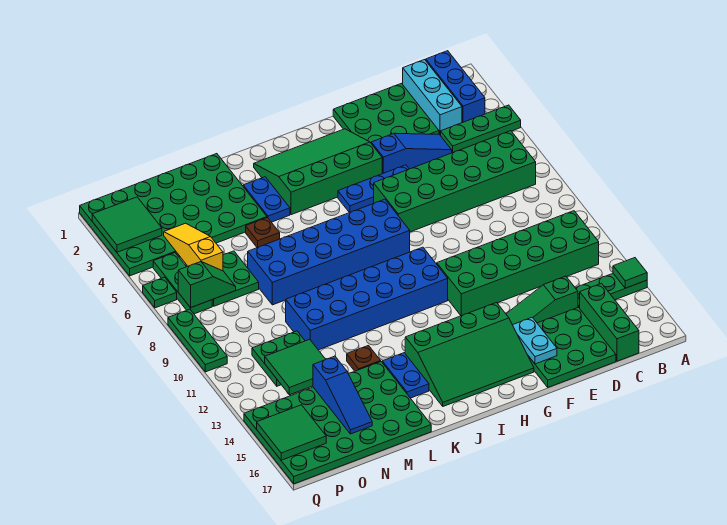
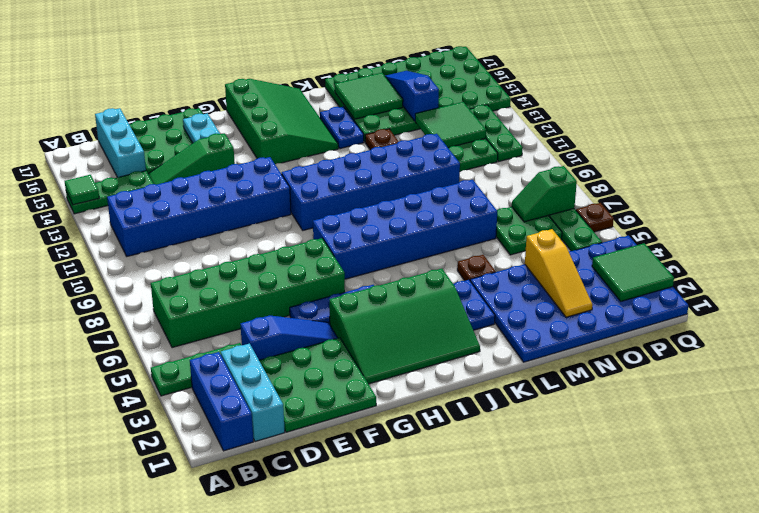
green brick B11:G12 level 1 -> blue brick B11:G12 level 1
green brick C15:C17 level 1 -> cyan brick C15:C17 level 1
blue slope D4:F4 level 1 top F -> blue slope D4:F4 level 1 top D
green slope D14:F14 level 1 top D -> green slope D14:F14 level 1 top F
green slope G14:J16 level 1 top 14 -> green slope H14:J17 level 1 top H
green plate L1:Q4 level 1 -> blue plate L1:Q4 level 1
yellow slope O4:O6 level 2 top 6 -> yellow slope N2:N4 level 2 top 4
green tile P15:Q16 level 2 -> green tile L15:M16 level 2
green plate Q6 level 1 -> brown plate Q6 level 1
green plate Q8:Q10 level 1 -> green plate P11:P13 level 1

